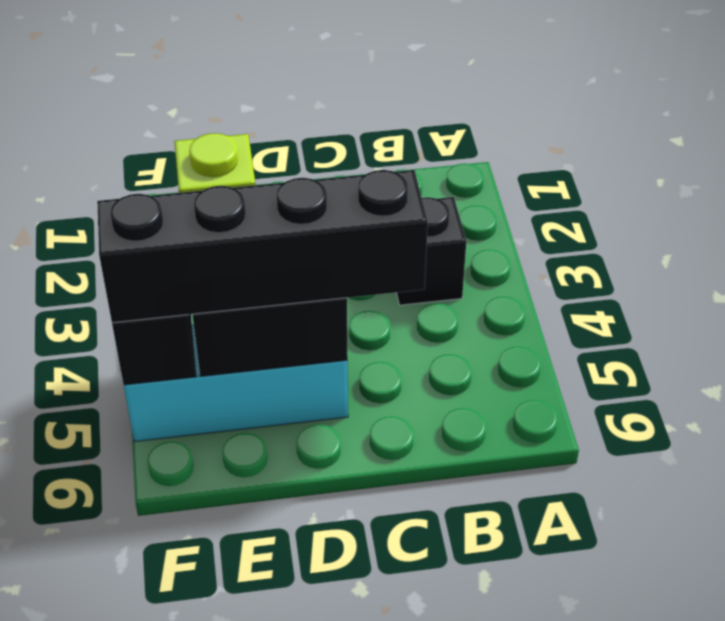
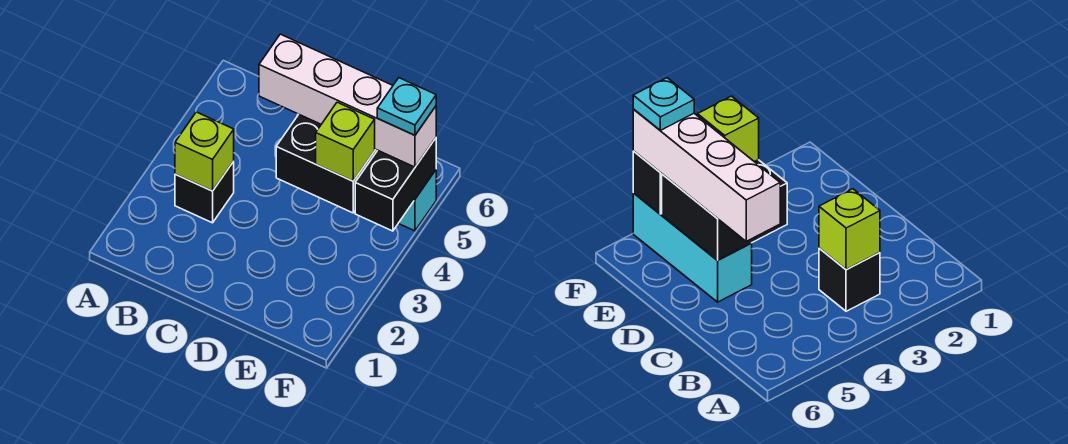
none -> lime brick B3 level 2
black brick C5:F5 level 3 -> white brick C5:F5 level 3
none -> cyan plate F5 level 4

